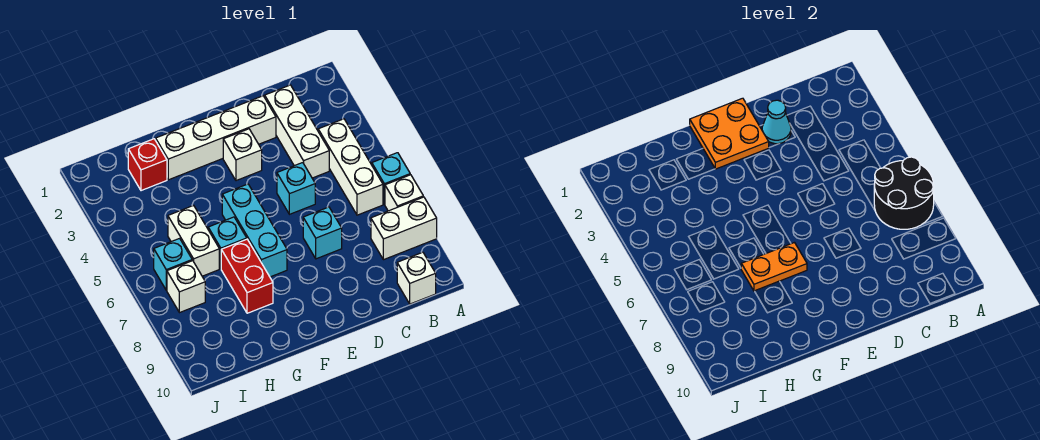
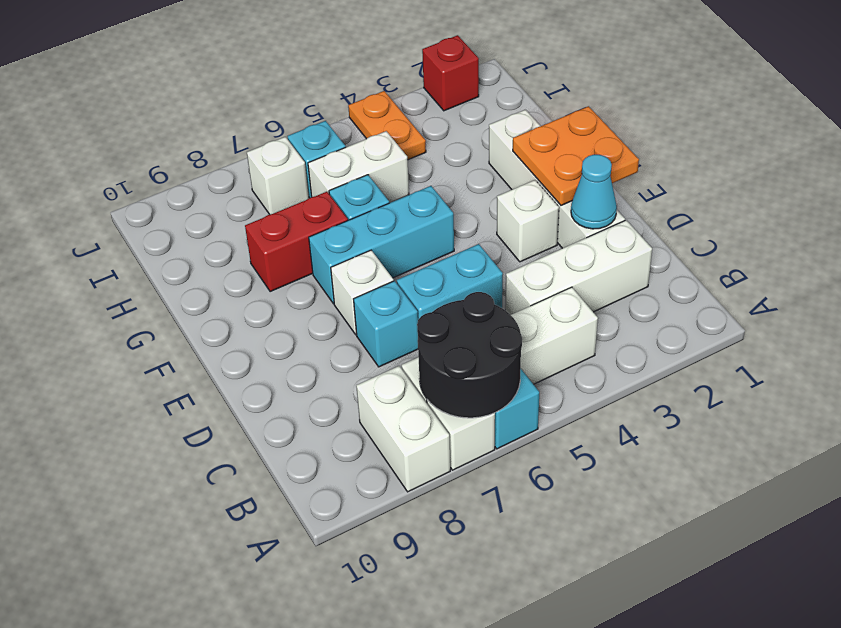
white brick B4:B6 level 1 -> white brick B4:B7 level 1
white brick B10 level 1 -> white brick E7 level 1
cyan brick D5 level 1 -> cyan brick D5:D6 level 1
orange plate F7:G7 level 2 -> orange plate I4:J4 level 1
red brick H2 level 1 -> red brick J2 level 1

